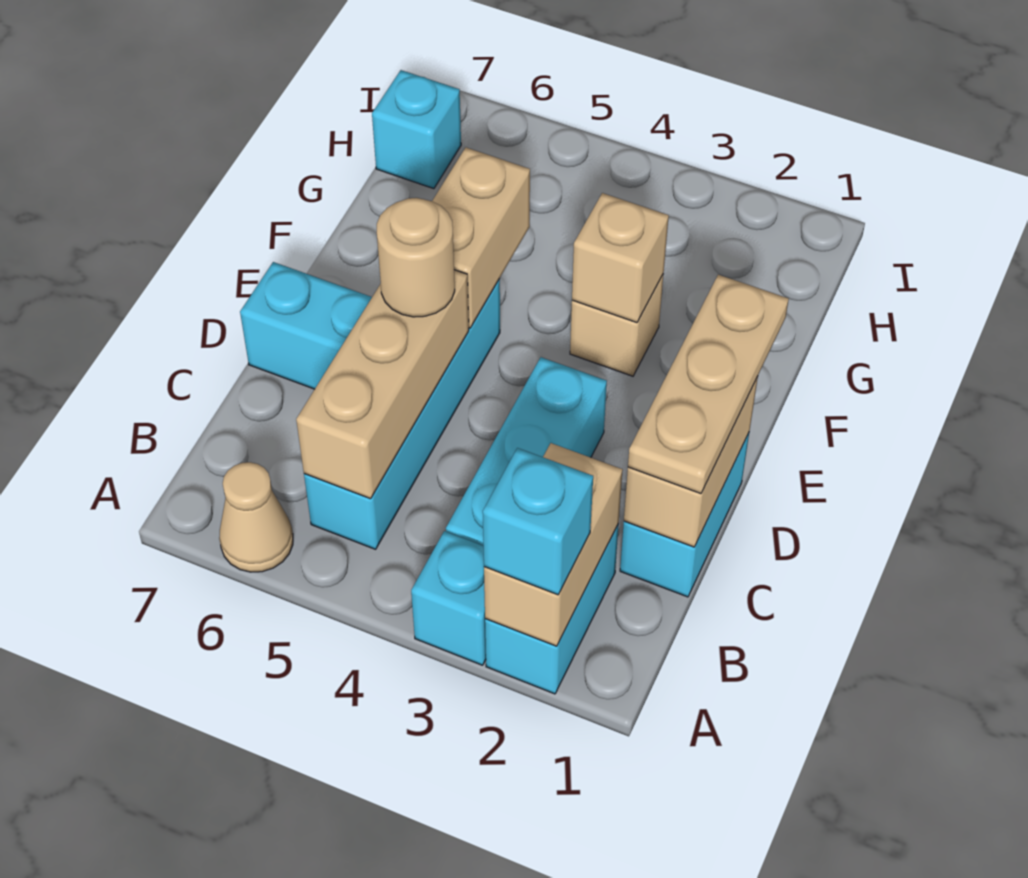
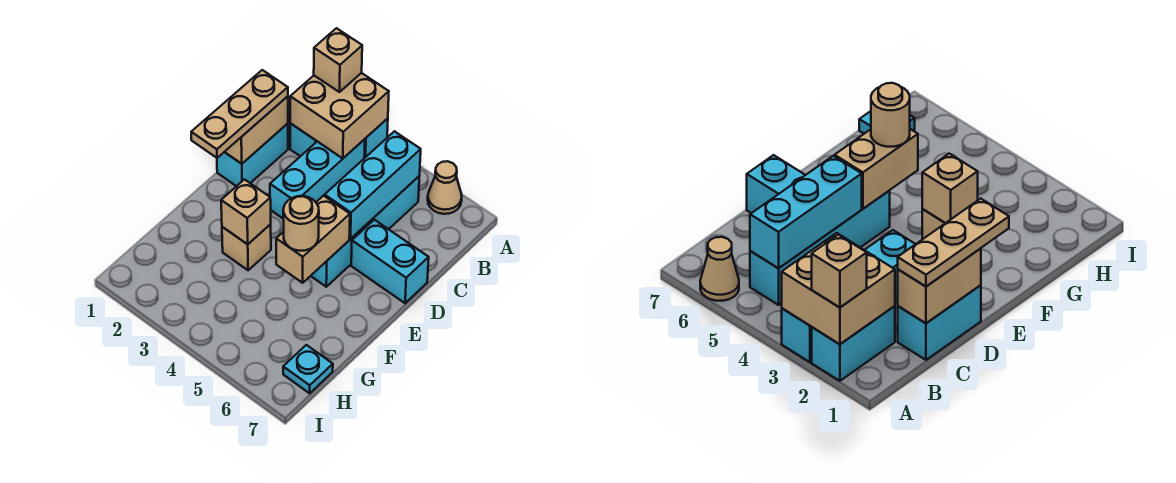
tan brick A2:B2 level 2 -> tan brick A2:B3 level 2
cyan brick A2 level 3 -> tan brick A2 level 3
tan brick B5:D5 level 2 -> cyan brick B5:D5 level 2
tan round brick D5 level 3 -> tan round brick F5 level 3
cyan brick H7 level 1 -> cyan plate H7 level 1

